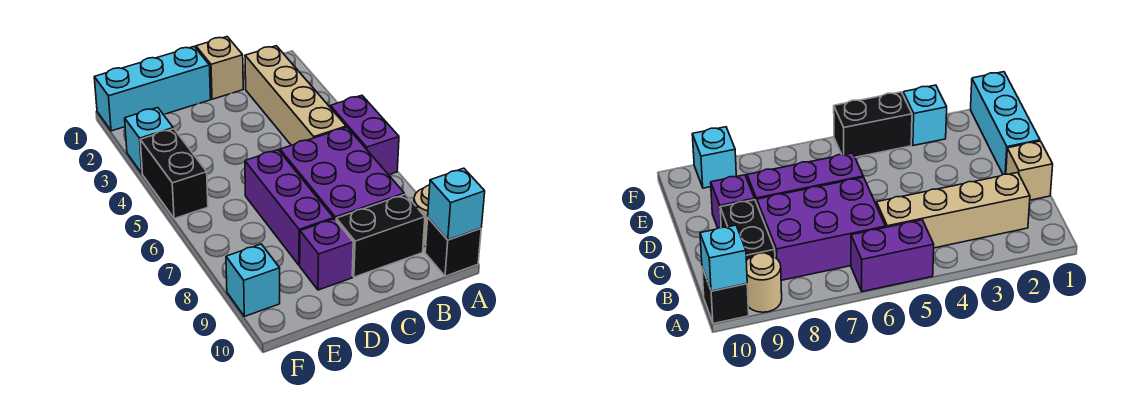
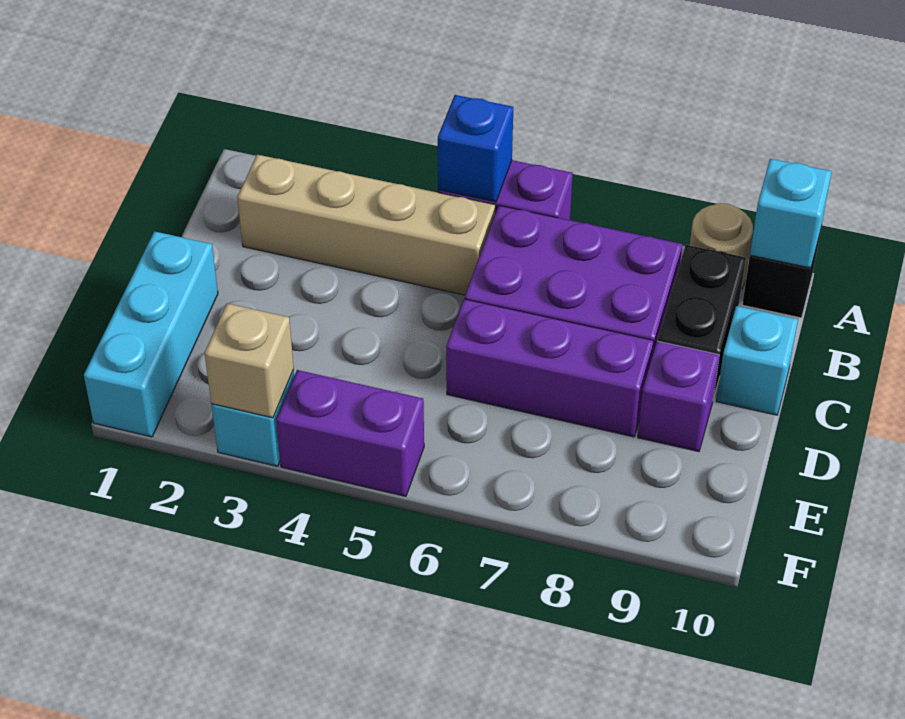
none -> blue brick A5 level 2
tan brick C1 level 1 -> tan brick F3 level 2
black brick F4:F5 level 1 -> purple brick F4:F5 level 1
cyan brick F9 level 1 -> cyan brick C10 level 1

